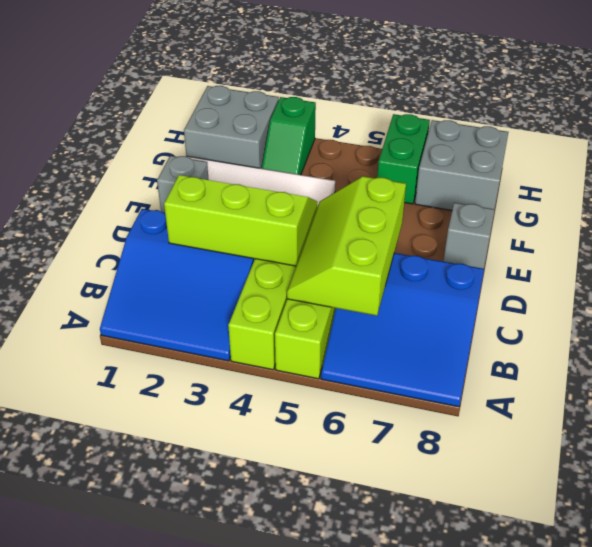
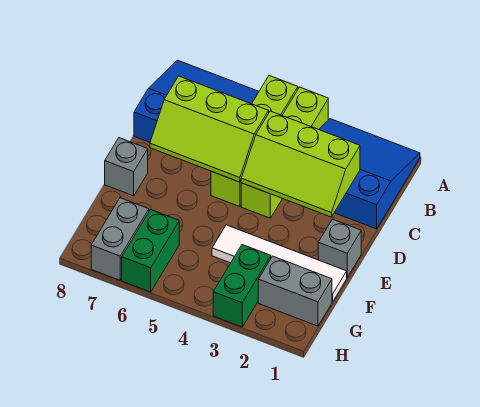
lime slope B5:D6 level 2 top 6 -> lime slope C5:D7 level 2 top C
grey brick G1:H2 level 1 -> grey brick G1:G2 level 1
green slope G3:H3 level 1 top H -> green brick G3:H3 level 1
grey brick G7:H8 level 1 -> grey brick G7:H7 level 1

